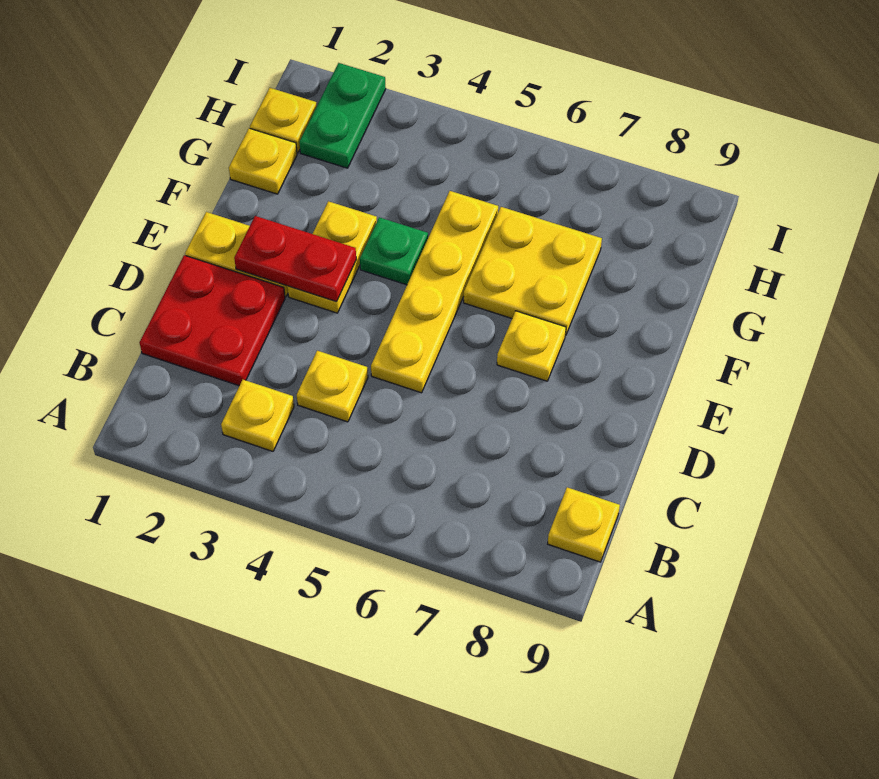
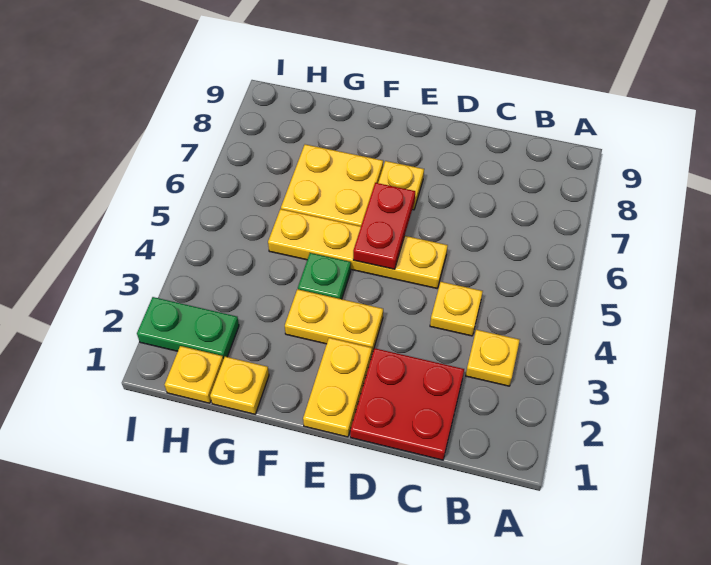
yellow plate B9 level 1 -> none
red plate E2:E3 level 2 -> red plate E5:E6 level 2

